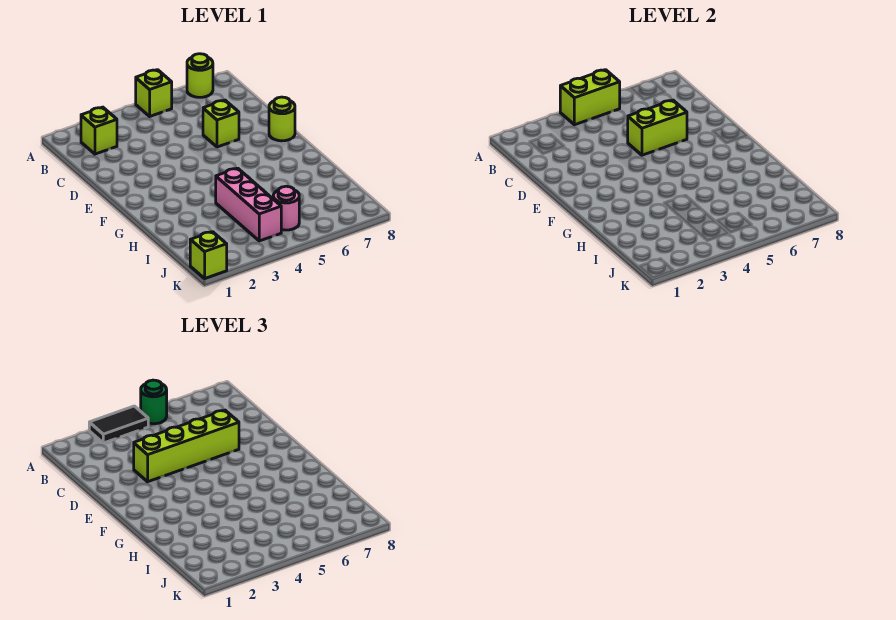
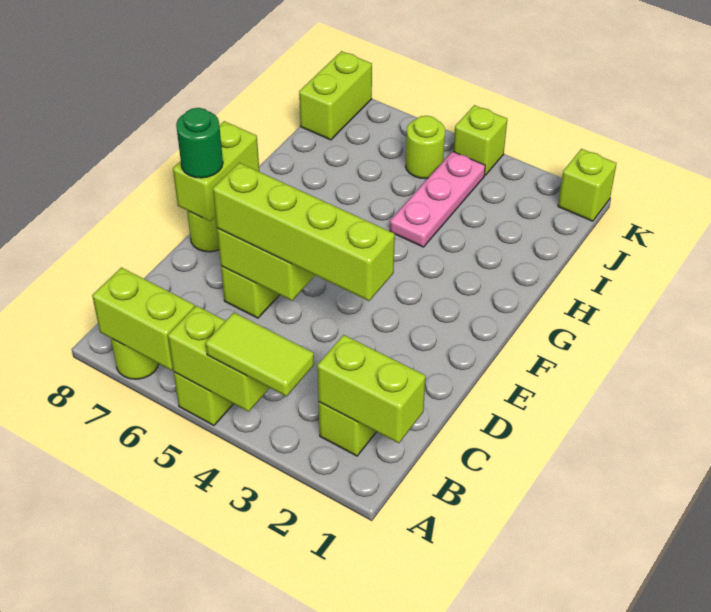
black tile A3:A4 level 3 -> lime tile A3:A4 level 3
green round brick A5 level 3 -> green round brick E8 level 3
none -> lime brick A6:A7 level 2
none -> lime brick B1:B2 level 2
none -> lime brick E8:F8 level 2
pink brick H4:J4 level 1 -> pink plate H4:J4 level 1
pink round brick J5 level 1 -> lime round brick J5 level 1
none -> lime brick J8:K8 level 1
none -> lime brick K4 level 1

